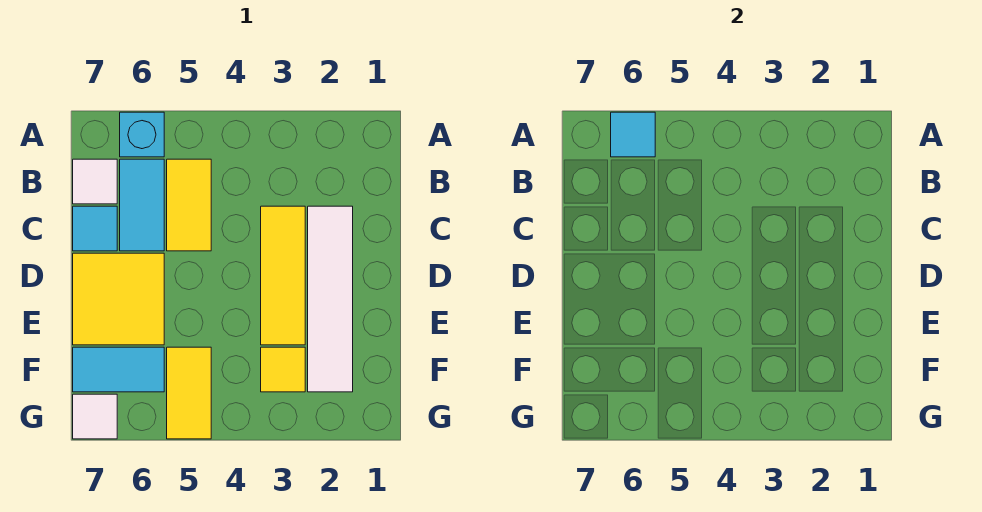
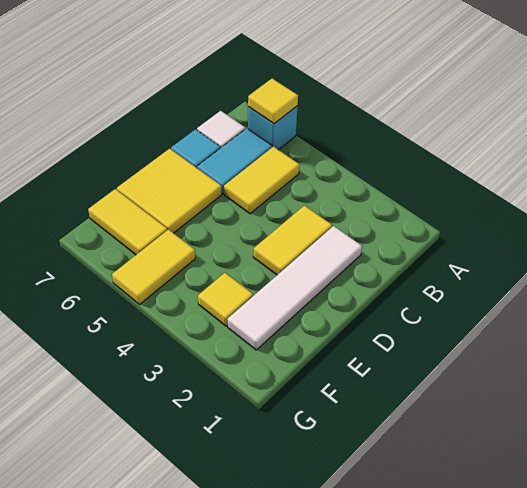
cyan tile A6 level 2 -> yellow tile A6 level 2
yellow tile C3:E3 level 1 -> yellow tile C3:D3 level 1
cyan tile F6:F7 level 1 -> yellow tile F6:F7 level 1
white tile G7 level 1 -> none

